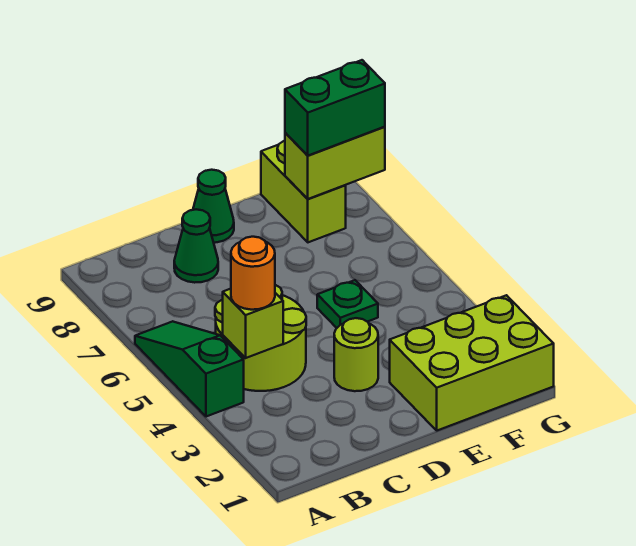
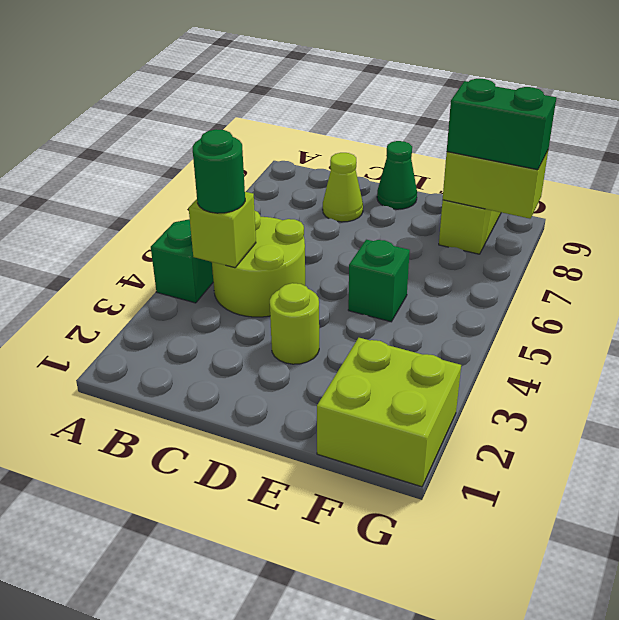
orange round brick B4 level 3 -> green round brick B4 level 3
green cone C8 level 1 -> lime cone C8 level 1
lime brick E1:G2 level 1 -> lime brick F1:G2 level 1
green plate E5 level 1 -> green brick E5 level 1

